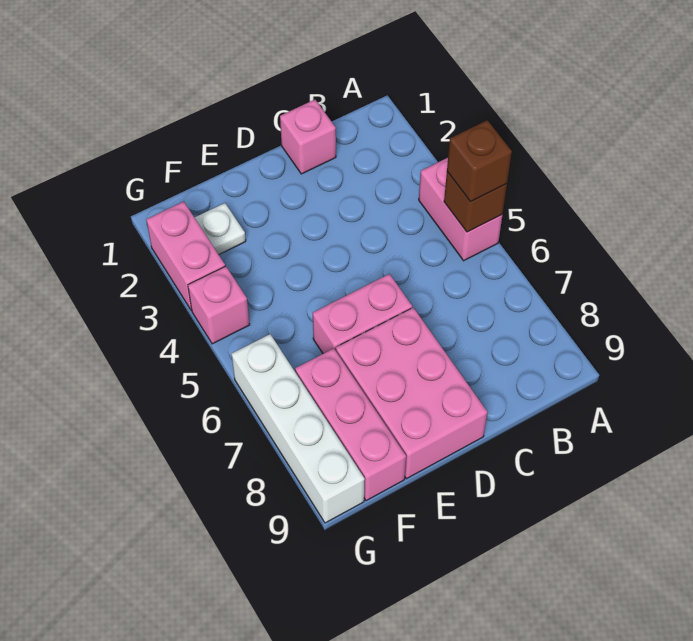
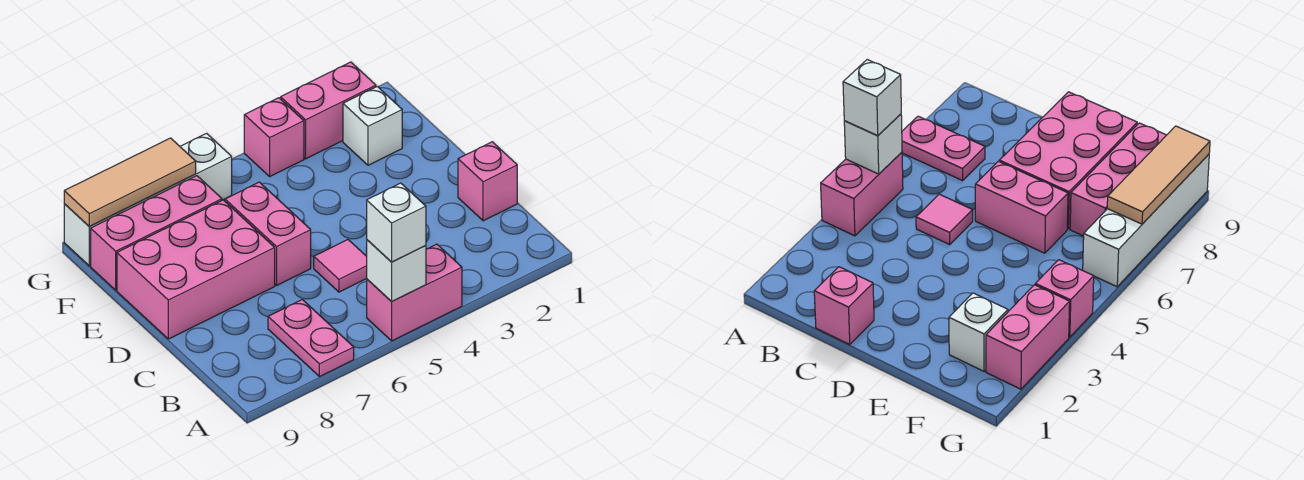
brown brick A5 level 2 -> white brick A5 level 2
brown brick A5 level 3 -> white brick A5 level 3
none -> pink plate A7:B7 level 1
none -> pink tile C5 level 1
white plate F2 level 1 -> white brick F2 level 1
none -> tan tile G7:G9 level 2

